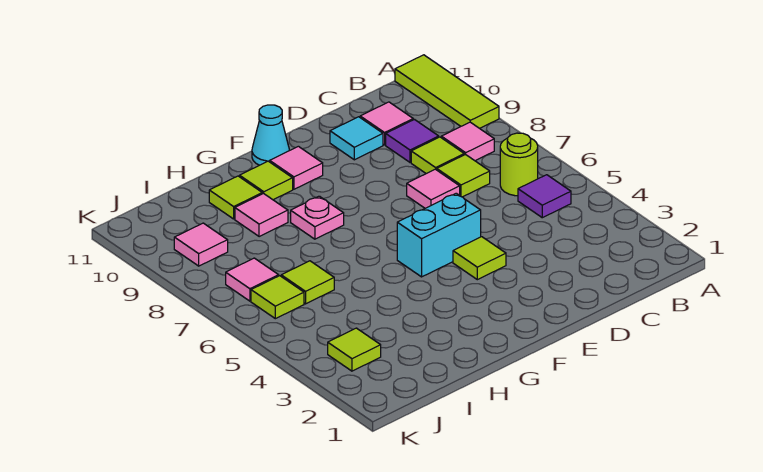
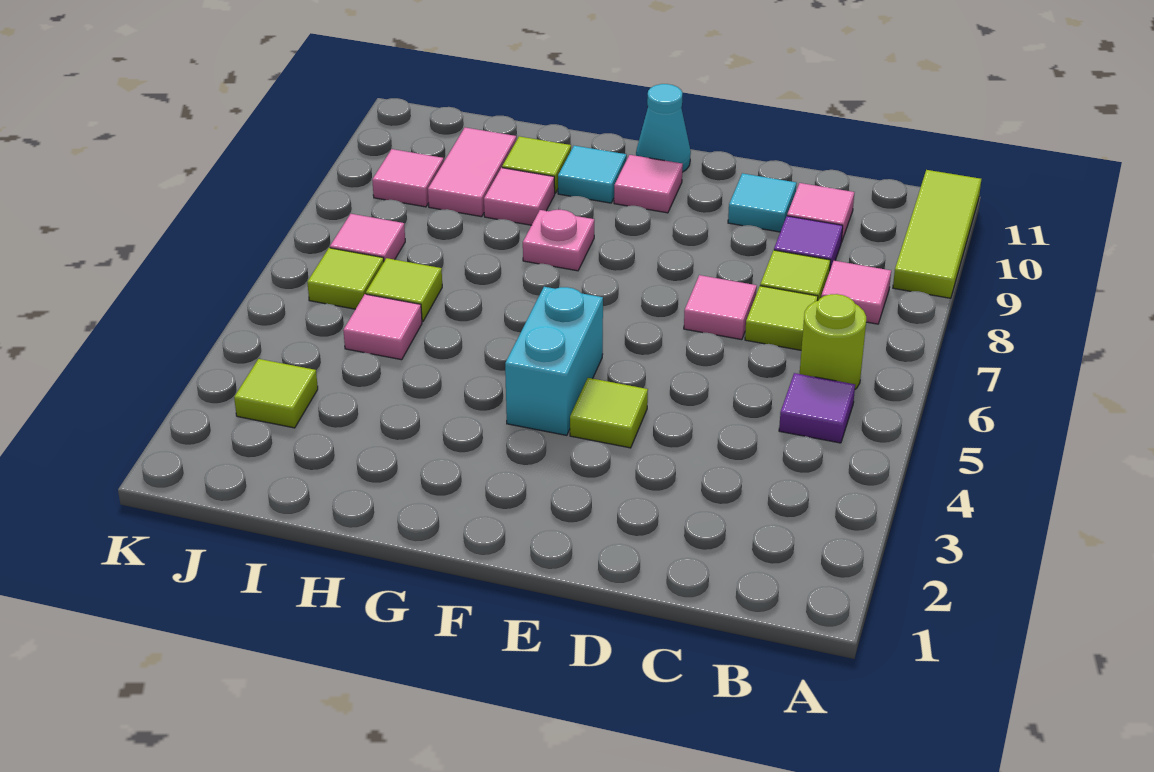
cyan brick E5:F5 level 1 -> cyan brick F4:F5 level 1
lime tile G10 level 1 -> cyan tile G10 level 1
none -> pink tile I5 level 1
none -> pink tile I9:I10 level 1

